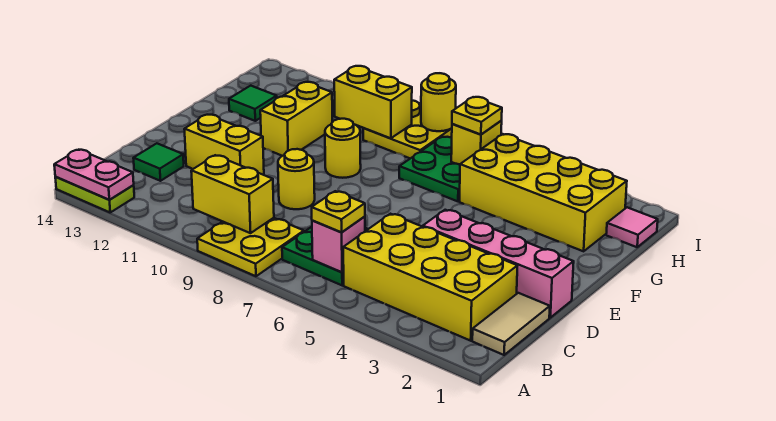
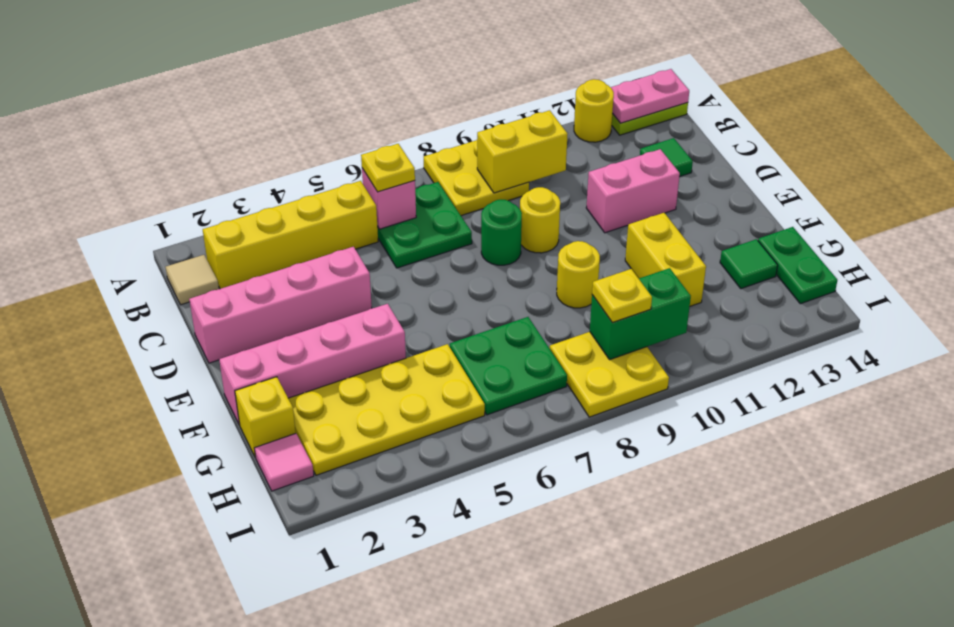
tan tile B1:C1 level 1 -> tan tile B1 level 1
yellow brick B2:C5 level 1 -> yellow brick B2:B5 level 1
none -> green round brick D8 level 1
yellow brick D11:D12 level 1 -> pink brick D11:D12 level 1
none -> pink brick F1:F4 level 1
yellow brick G2:H5 level 1 -> yellow plate G2:H5 level 1
none -> green plate G14:H14 level 1
yellow brick H6 level 2 -> yellow brick G1 level 1
yellow plate H6 level 3 -> yellow plate H9 level 3
yellow brick H9:H10 level 2 -> green brick H9:H10 level 2
yellow round brick I8 level 2 -> yellow round brick A12 level 1

